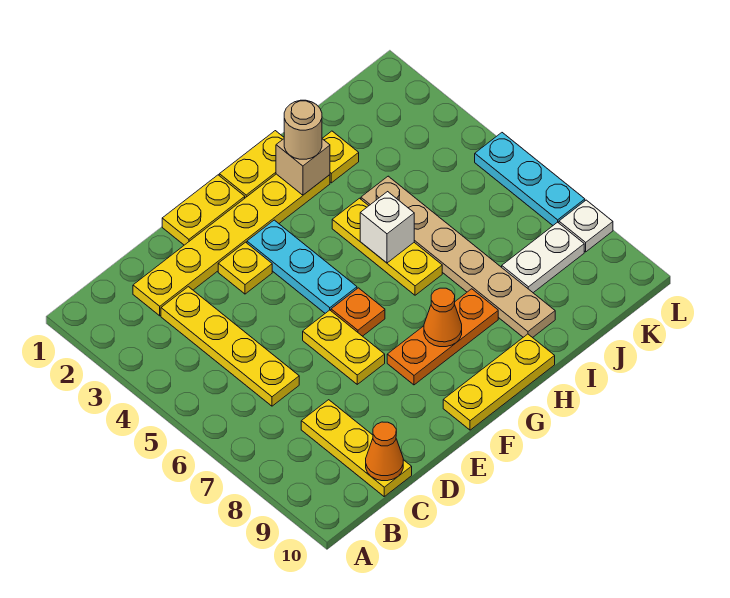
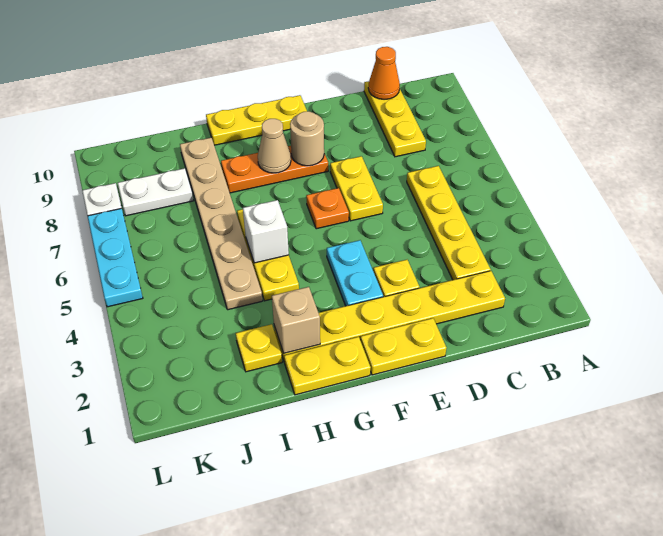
cyan plate F3:F5 level 1 -> cyan plate F3:F4 level 1
orange cone G8 level 2 -> tan cone G8 level 2
tan round brick H2 level 3 -> tan round brick F8 level 2

